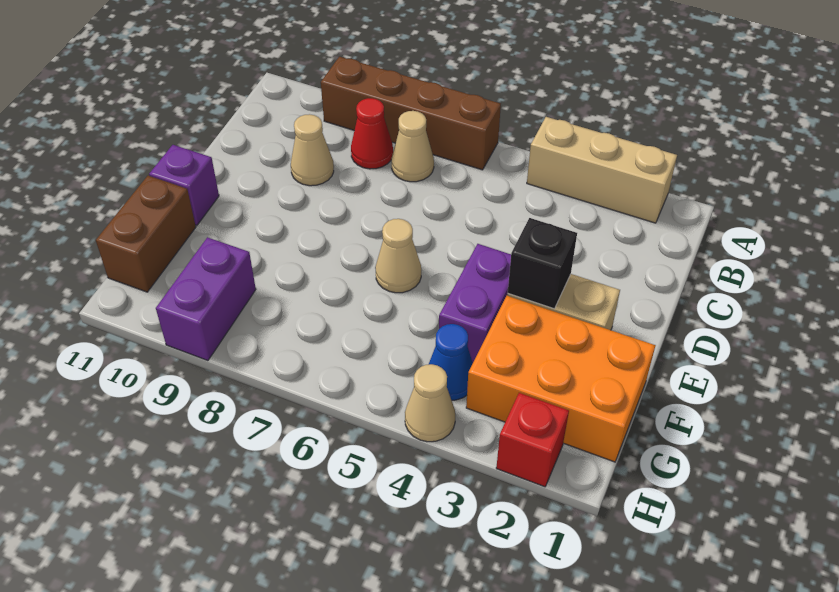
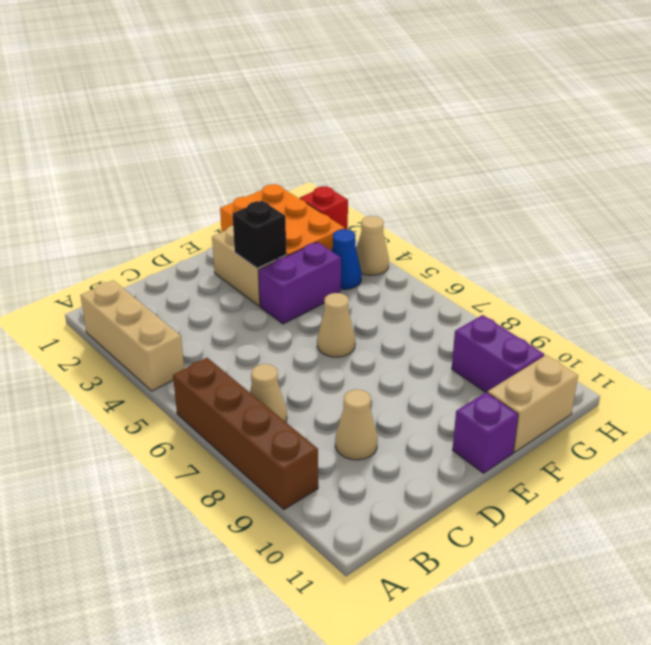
red cone B8 level 1 -> none
brown brick F11:G11 level 1 -> tan brick F11:G11 level 1
purple brick G9:H9 level 1 -> purple brick G9:G10 level 1

